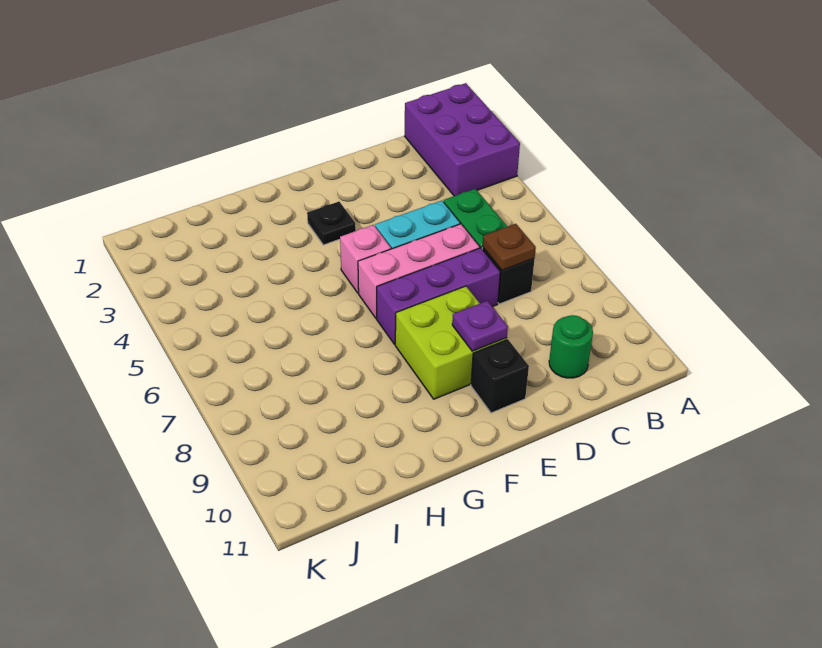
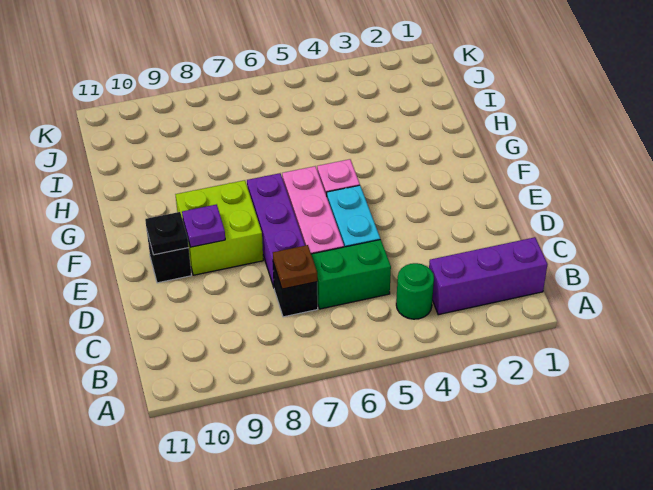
purple brick A1:B3 level 1 -> purple brick B1:B3 level 1
green round brick C10 level 1 -> green round brick B4 level 1
black plate F3 level 1 -> black plate E10 level 2

